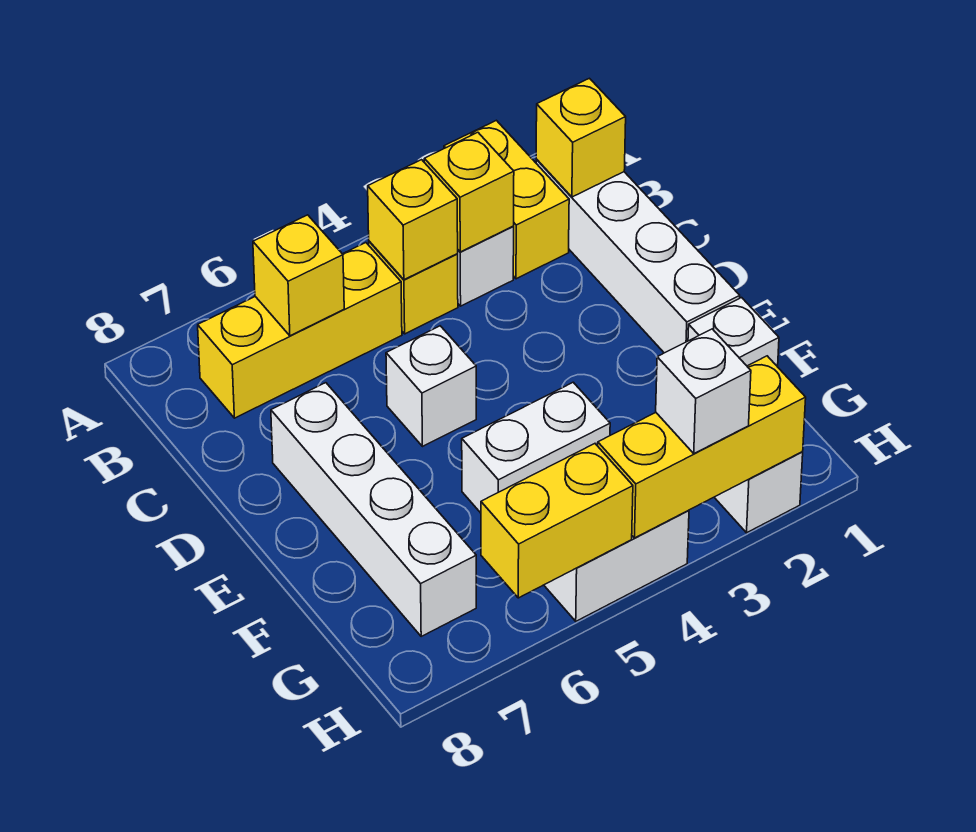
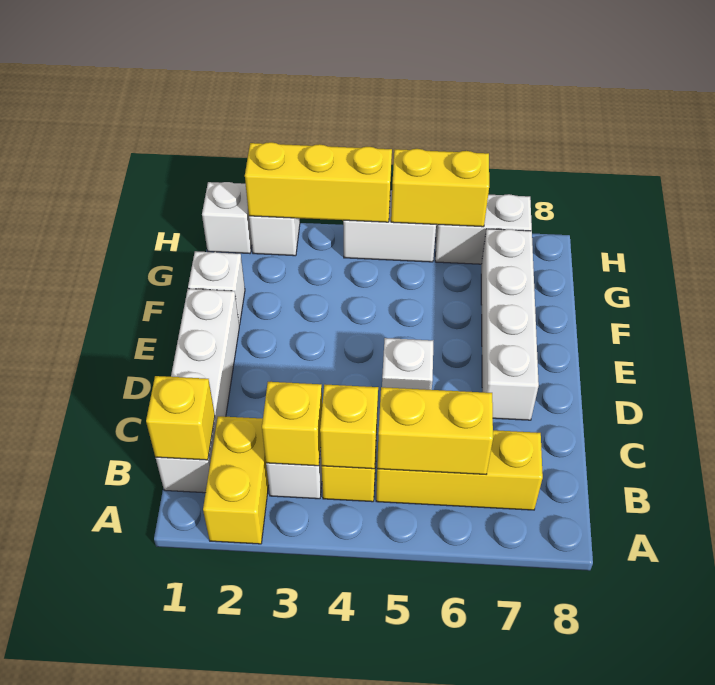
yellow brick B6 level 2 -> yellow brick B5:B6 level 2
white brick F4:F5 level 1 -> white brick H6:H7 level 1
white brick H3 level 3 -> white brick H1 level 1

